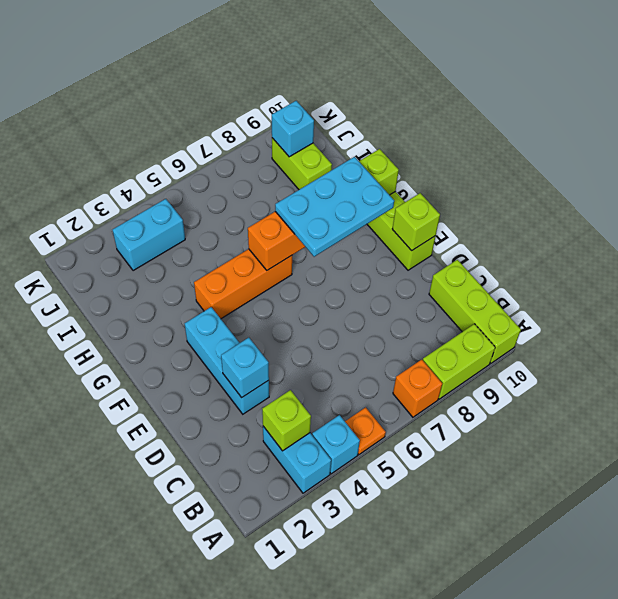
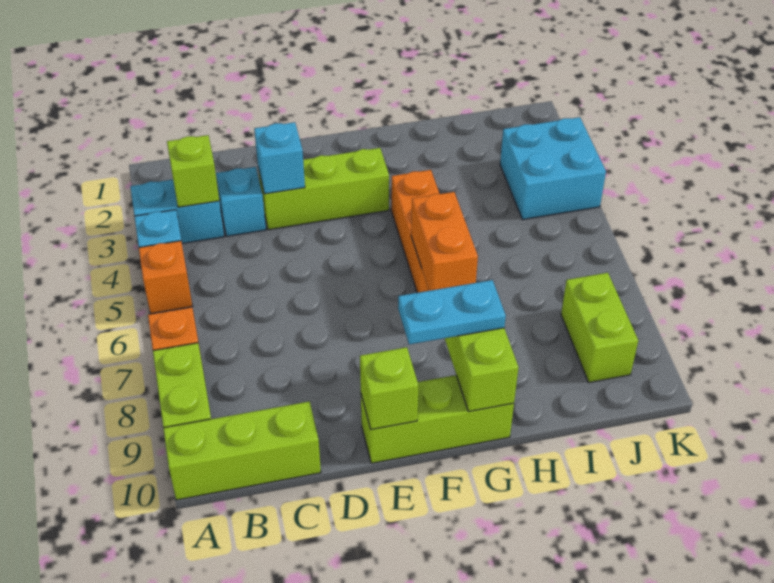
orange plate A5 level 1 -> orange brick A5 level 1
cyan brick D3:F3 level 1 -> lime brick D3:F3 level 1
cyan plate F7:G9 level 3 -> cyan plate F9:G9 level 3
lime brick I9:J9 level 1 -> lime brick J8:J9 level 1
cyan brick J3:J4 level 1 -> cyan brick J3:K4 level 1
cyan brick J9 level 2 -> cyan brick C3 level 1

